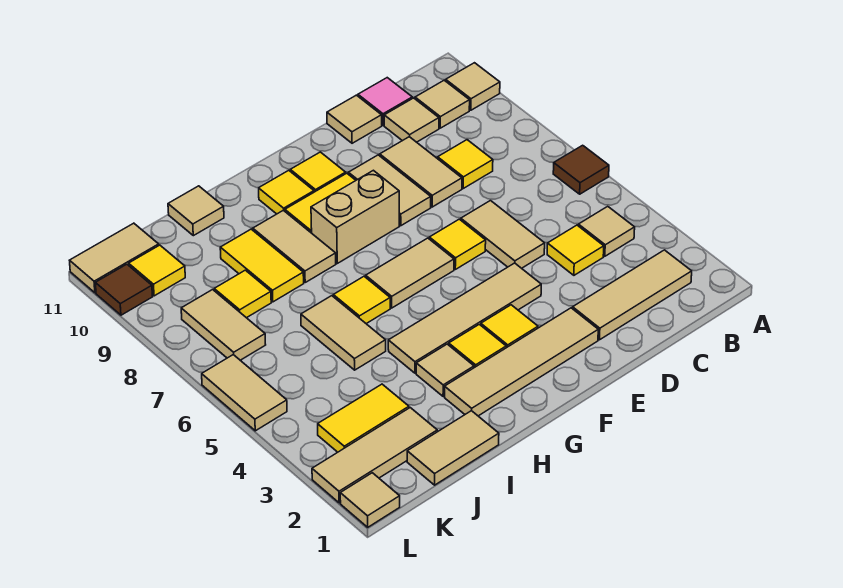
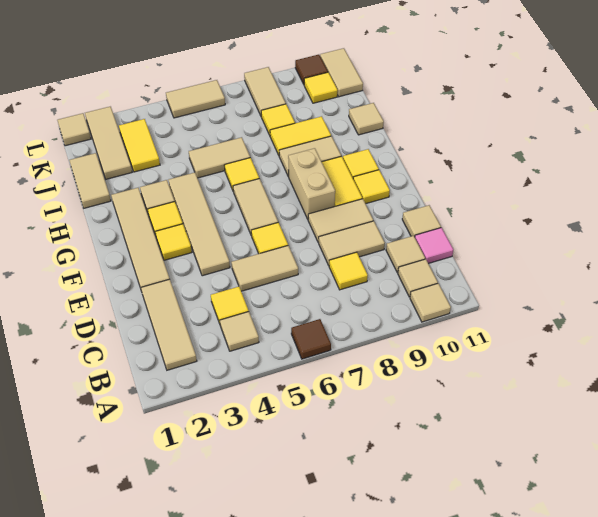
tan tile K7:K8 level 1 -> tan tile K8:L8 level 1

